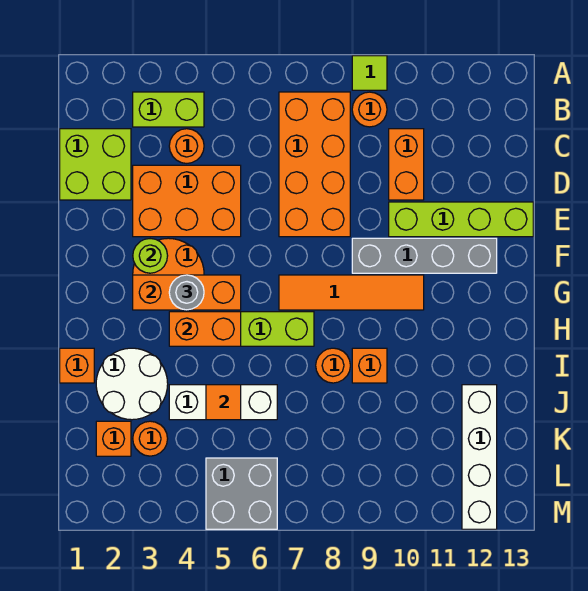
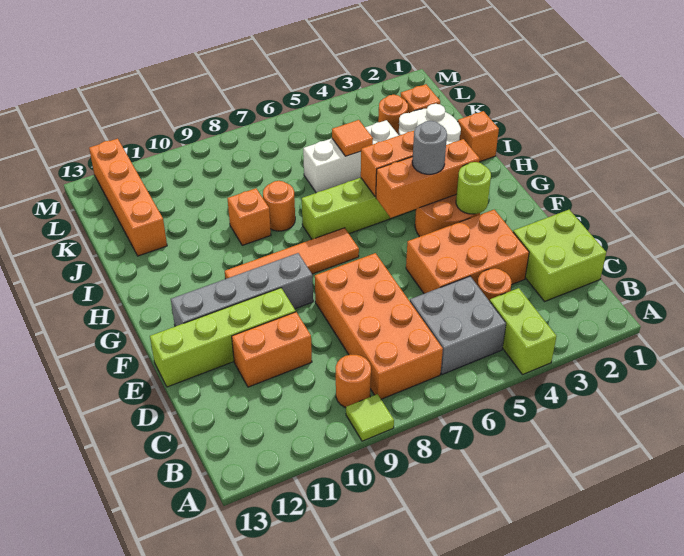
lime brick B3:B4 level 1 -> lime brick A4:B4 level 1
orange brick C10:D10 level 1 -> orange brick D10:D11 level 1
white brick J12:M12 level 1 -> orange brick J12:M12 level 1
grey brick L5:M6 level 1 -> grey brick B5:C6 level 1

